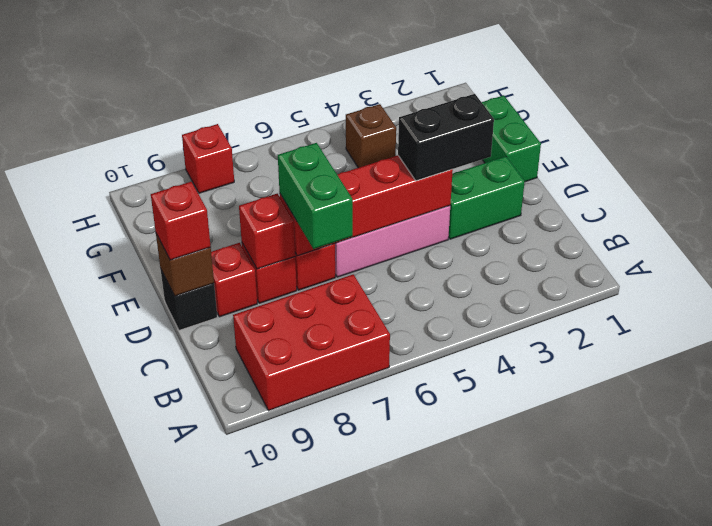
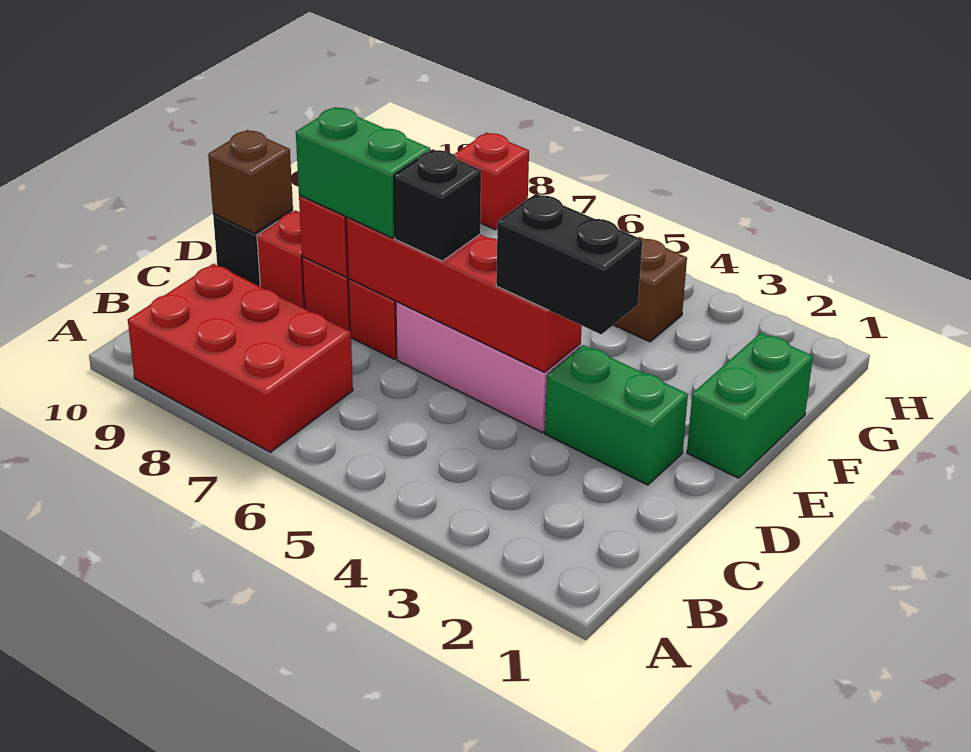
green brick C7:D7 level 3 -> green brick D7:D8 level 3
none -> black brick D6 level 3
red brick D10 level 3 -> none

